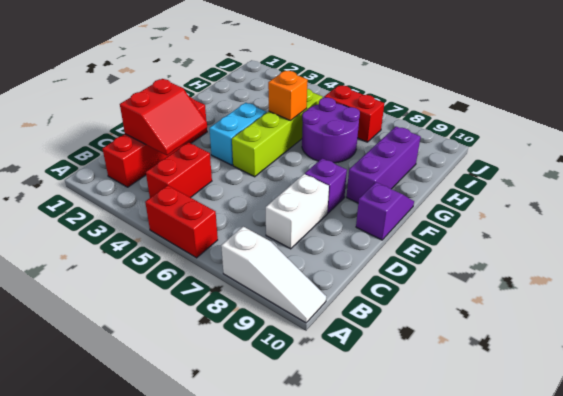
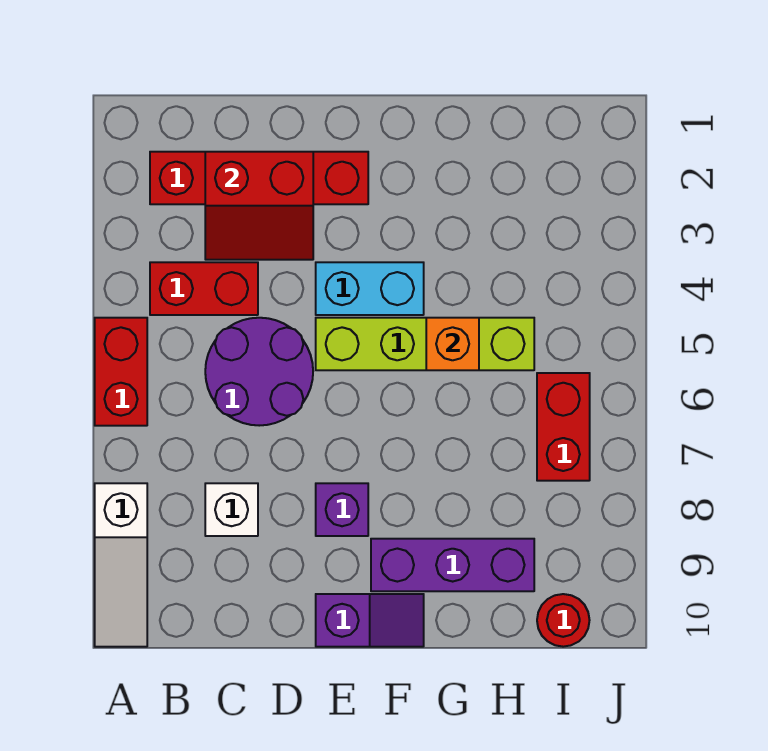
white brick C8:D8 level 1 -> white brick C8 level 1
purple round brick G6:H7 level 1 -> purple round brick C5:D6 level 1
none -> red round brick I10 level 1

